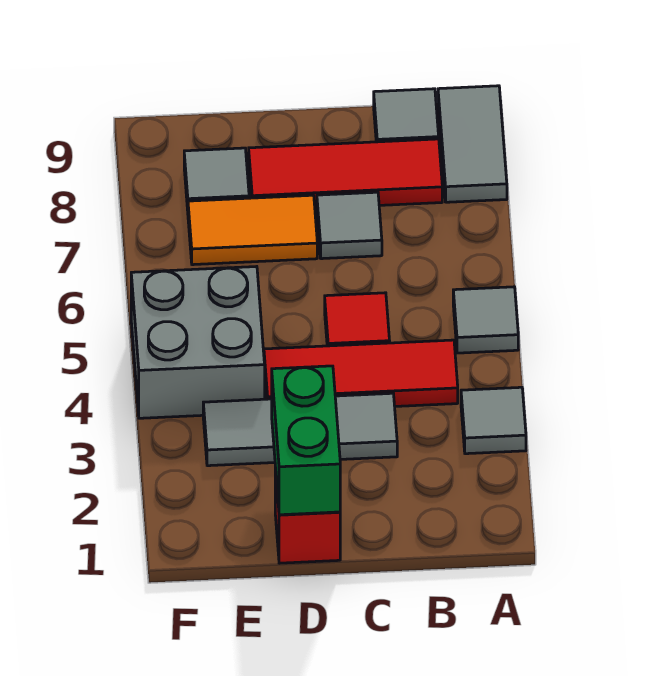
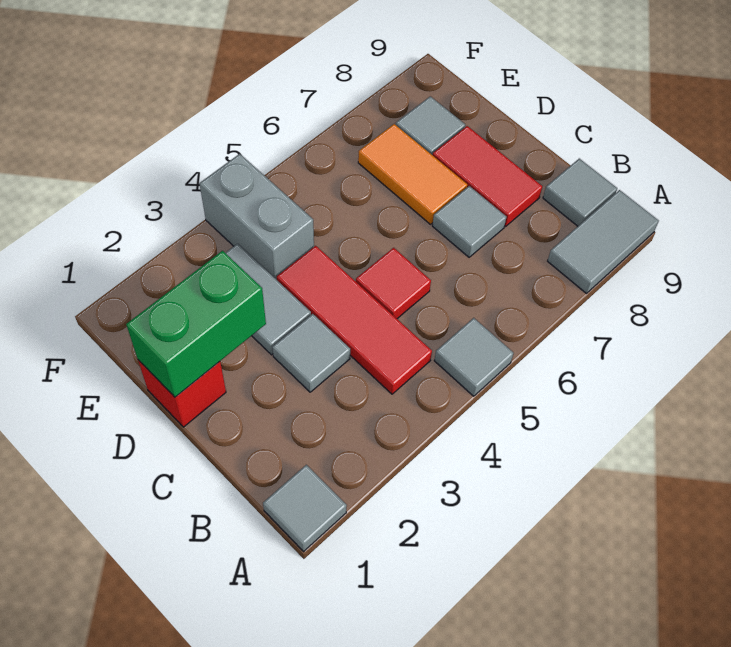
grey tile A3 level 1 -> grey tile A1 level 1
red tile B8:D8 level 1 -> red tile C8:D8 level 1
grey brick E4:F5 level 1 -> grey brick E4:F4 level 1

